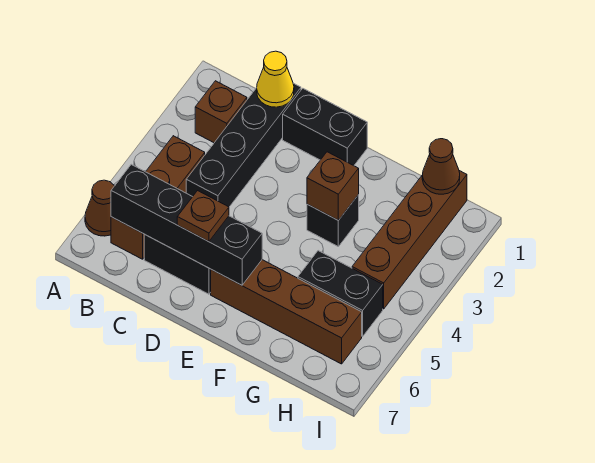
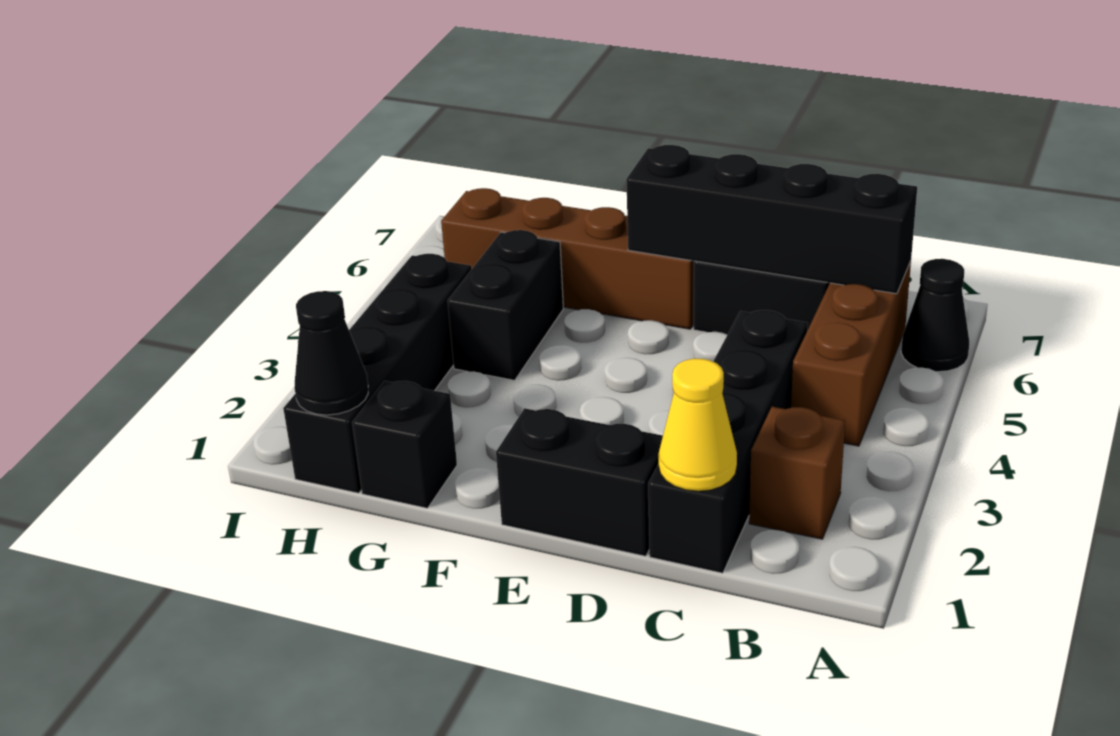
brown cone A6 level 1 -> black cone A6 level 1
brown plate D6 level 3 -> none
black brick F3 level 1 -> black brick G1 level 1
brown brick F3 level 2 -> none
black brick G5:H5 level 1 -> black brick G4:G5 level 1
brown brick H1:H4 level 1 -> black brick H1:H4 level 1
brown cone H1 level 2 -> black cone H1 level 2

